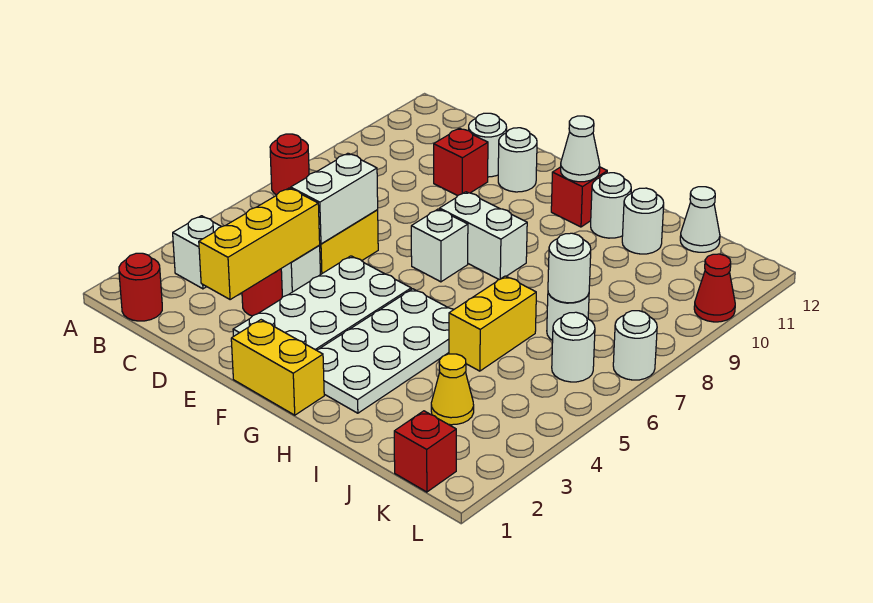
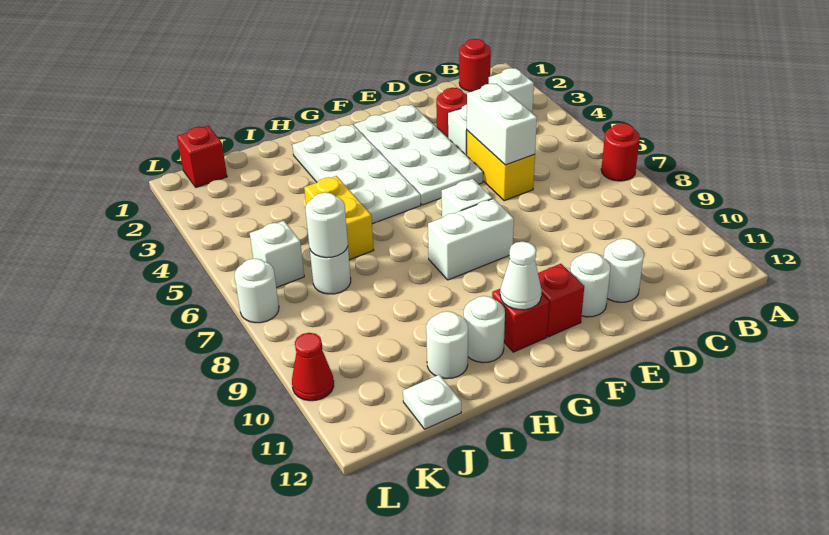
yellow brick D2:D4 level 2 -> none
red brick D10 level 1 -> red brick F11 level 1
yellow brick F1:G1 level 1 -> none
yellow cone J3 level 1 -> none
white cone J12 level 1 -> white plate J12 level 1
white round brick K6 level 1 -> white brick K6 level 1

